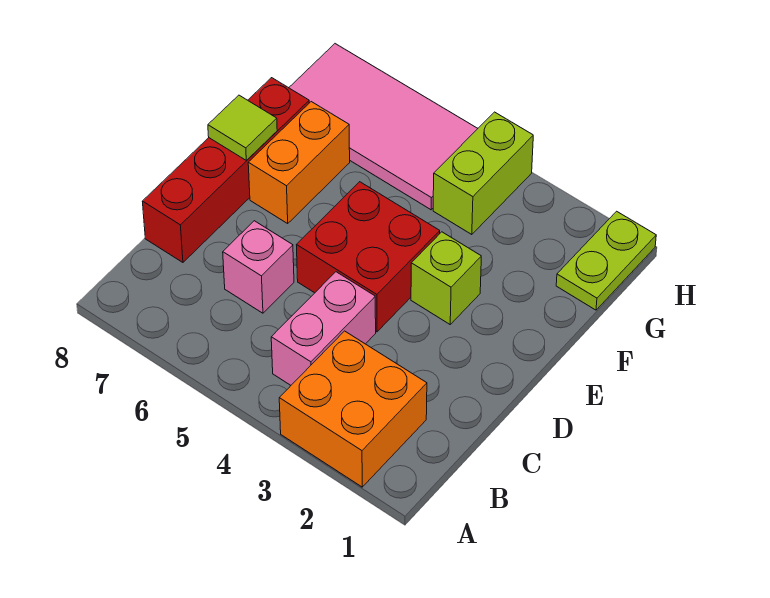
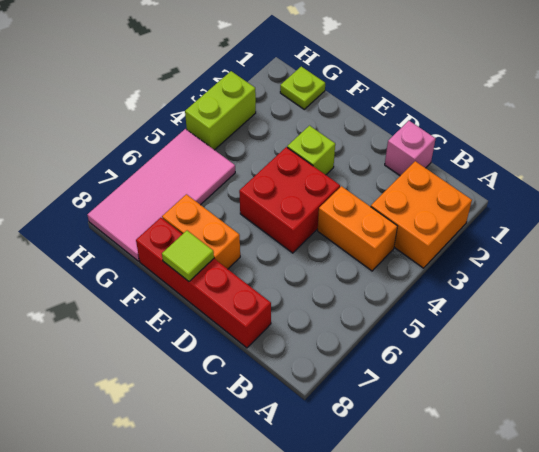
pink brick B4:C4 level 1 -> orange brick B4:C4 level 1
pink brick C6 level 1 -> pink brick C1 level 1
lime plate G1:H1 level 1 -> lime plate G1 level 1
lime brick G4:H4 level 1 -> lime brick H3:H4 level 1

